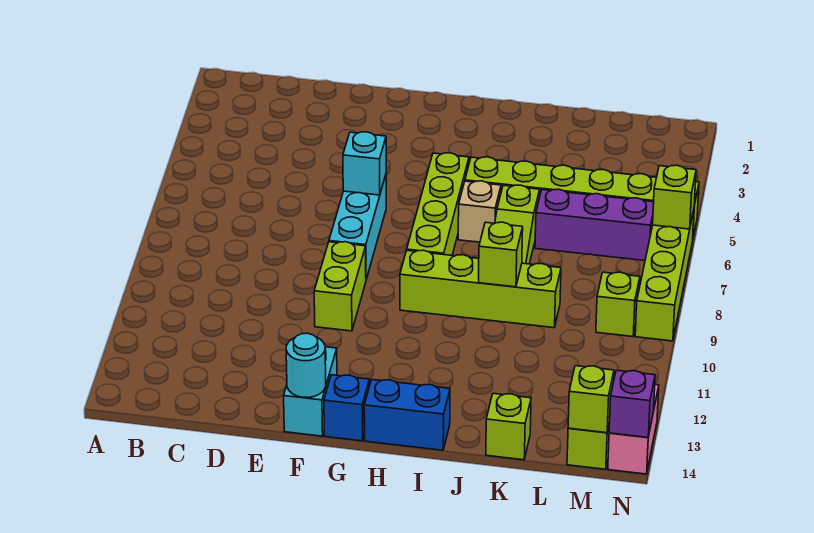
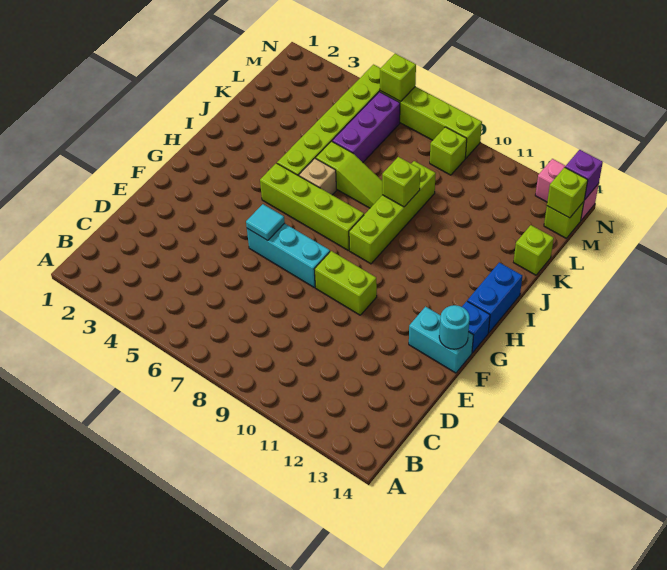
cyan brick F6 level 2 -> cyan tile F6 level 2

